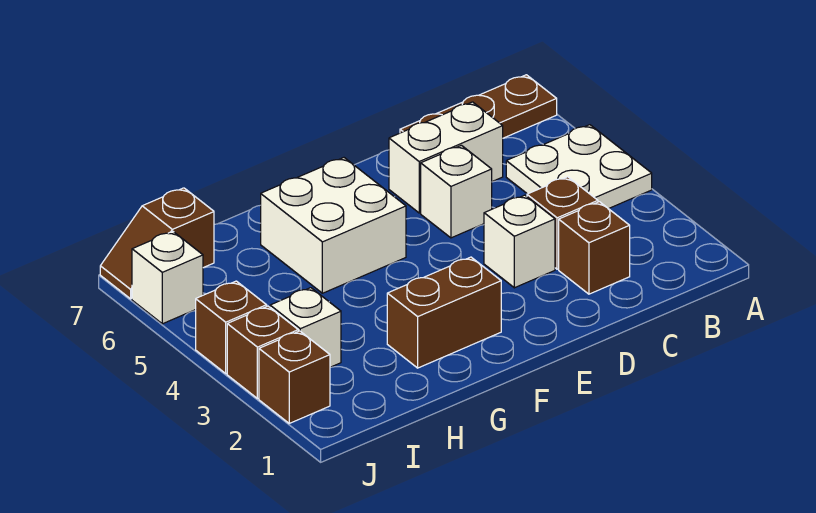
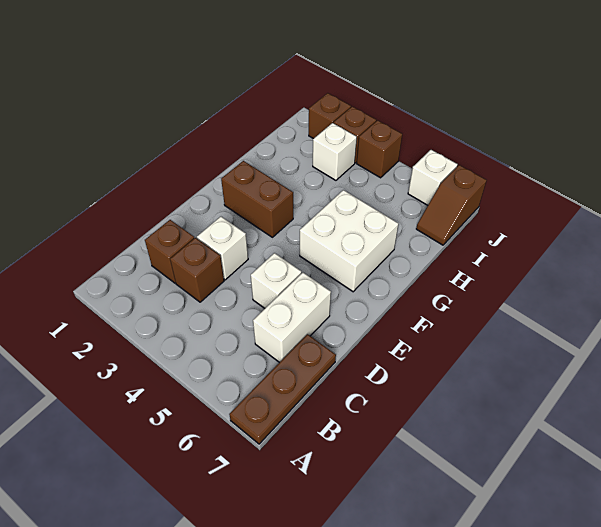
white plate A4:B5 level 1 -> none
brown brick F2:G2 level 1 -> brown brick F2:F3 level 1
brown slope I7:J7 level 1 top I -> brown slope I7:J7 level 1 top J

